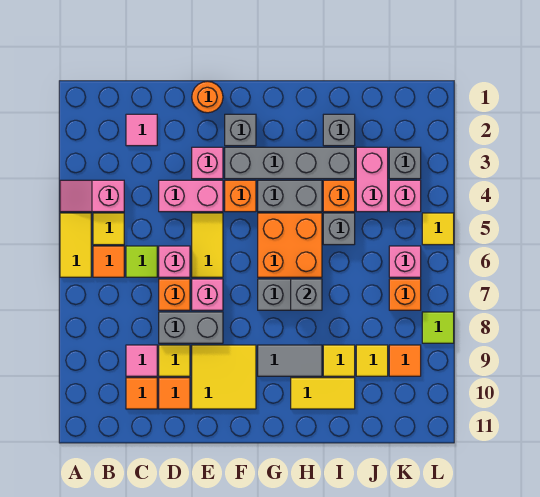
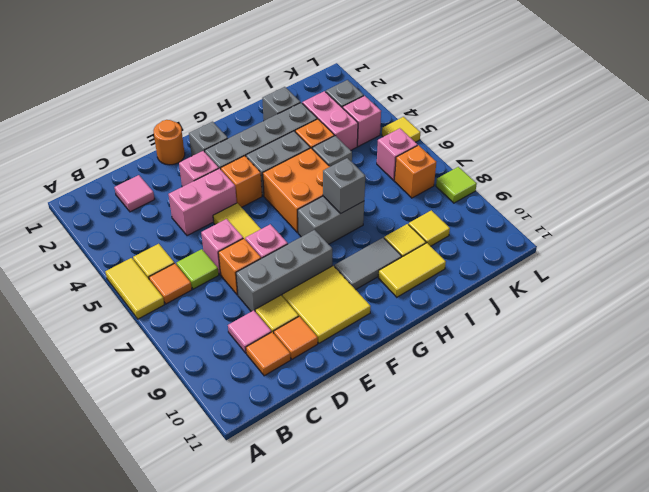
pink slope A4:B4 level 1 top B -> none
grey brick D8:E8 level 1 -> grey brick D8:F8 level 1
orange tile K9 level 1 -> none

